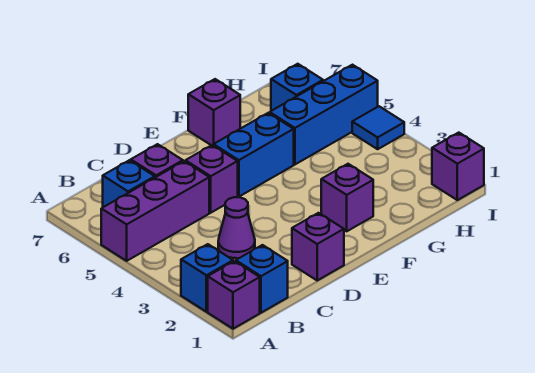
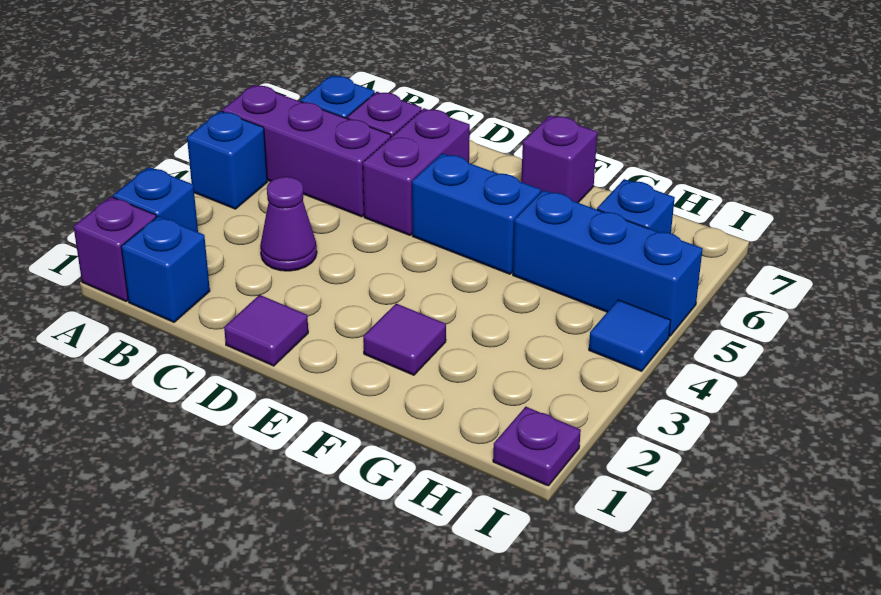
none -> blue brick A4 level 1
purple brick D1 level 1 -> purple tile D1 level 1
purple brick D5 level 1 -> purple brick D5:D6 level 1
purple brick F2 level 1 -> purple tile F2 level 1
purple brick I1 level 1 -> purple plate I1 level 1

